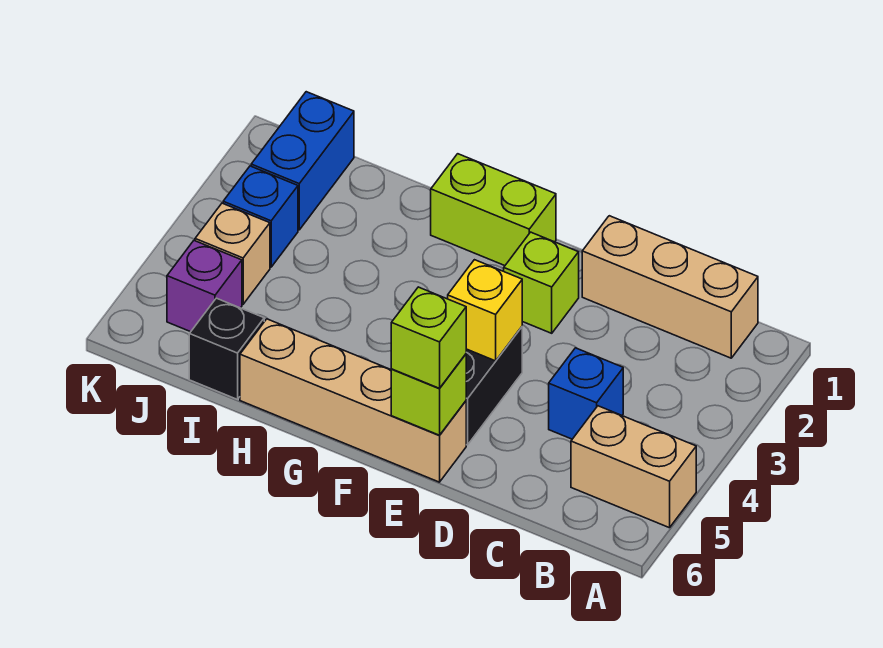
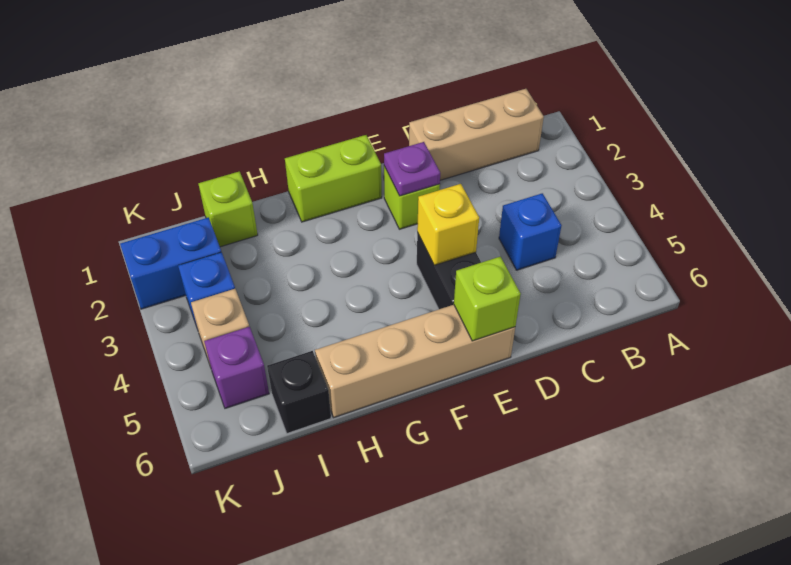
tan brick A5:B5 level 1 -> none
none -> purple plate E2 level 2
lime brick E6 level 3 -> lime brick I1 level 1
blue brick J1:J2 level 1 -> blue brick J2:K2 level 1

